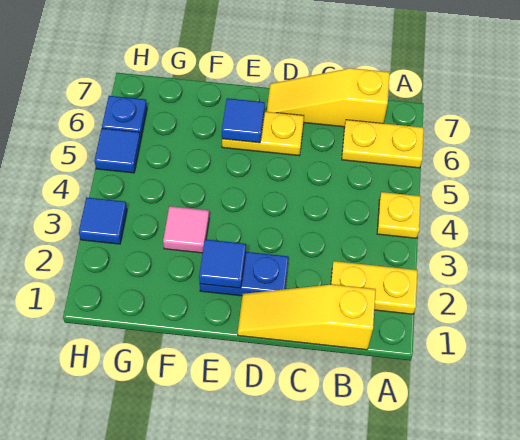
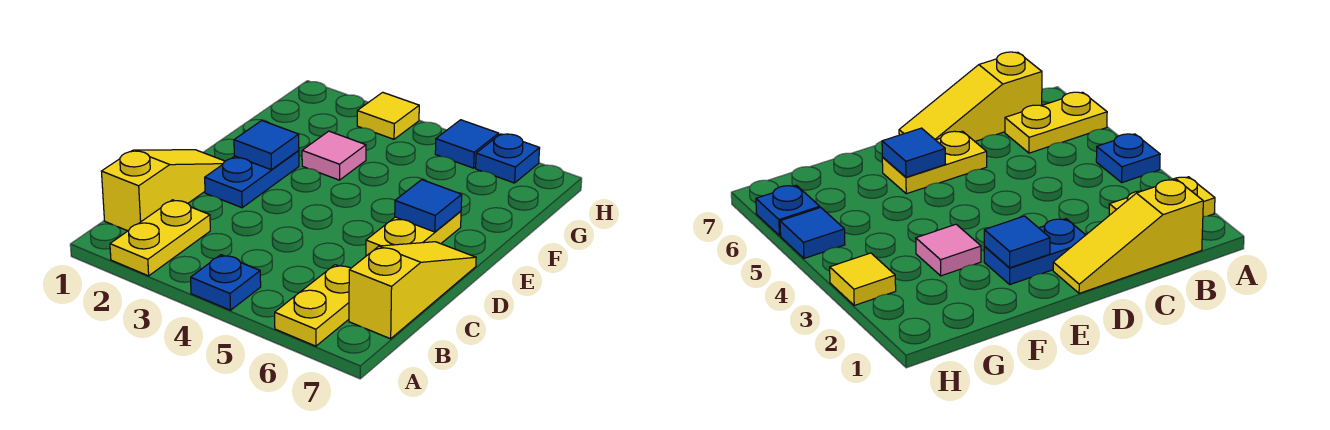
yellow plate A4 level 1 -> blue plate A4 level 1
blue tile H3 level 1 -> yellow tile H3 level 1

